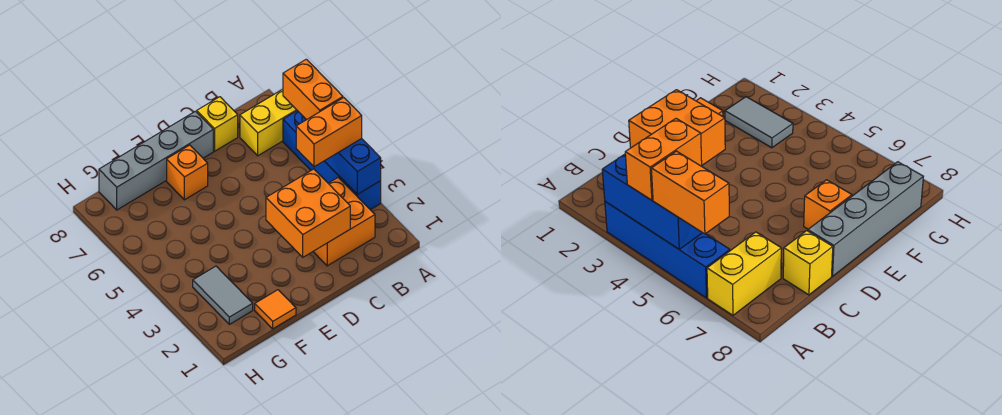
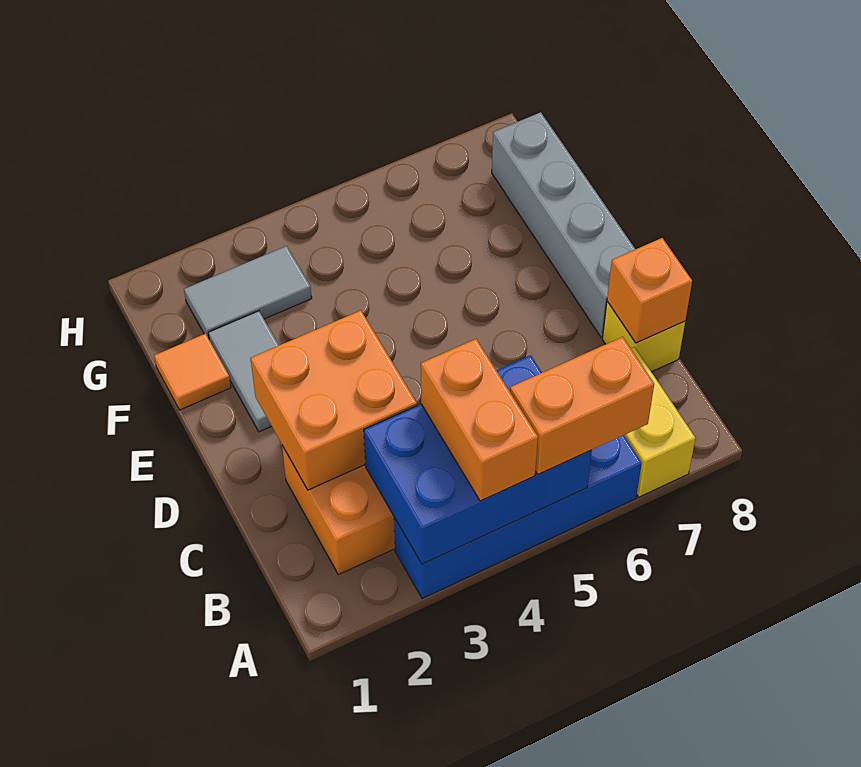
blue brick A3:A5 level 2 -> blue brick A3:B5 level 2
none -> grey tile E2:F2 level 1
orange brick E7 level 1 -> orange brick C8 level 2

